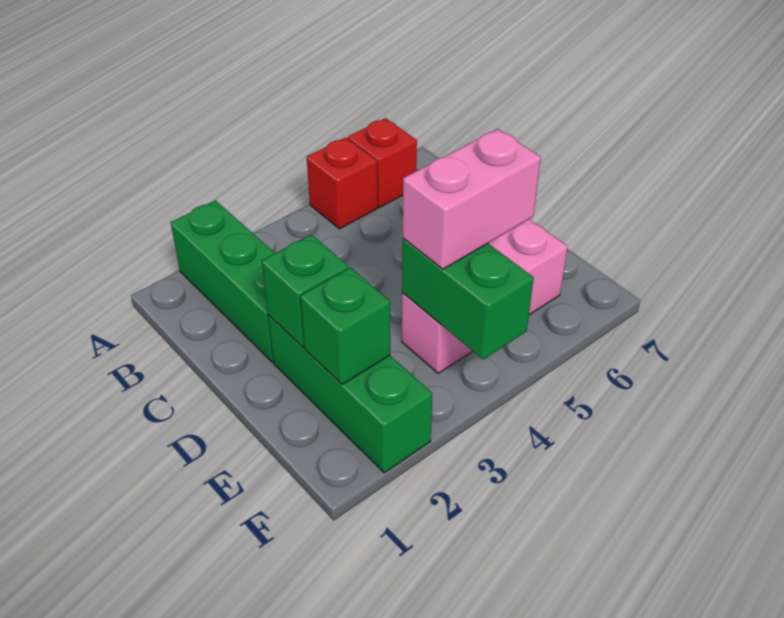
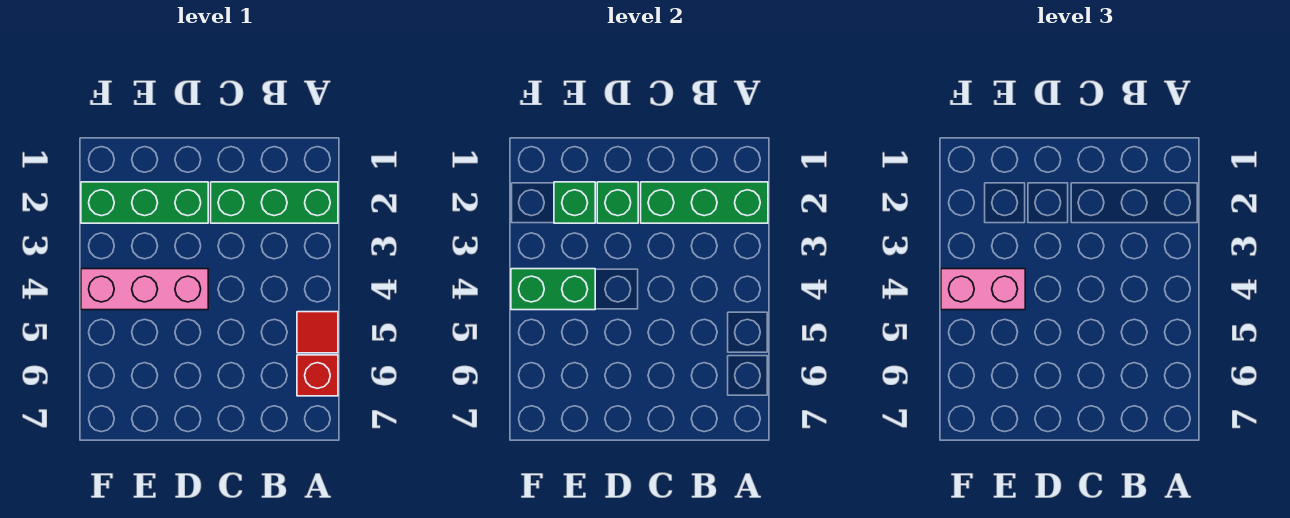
none -> green brick A2:C2 level 2
red brick A5 level 1 -> red tile A5 level 1
pink brick E4:E6 level 1 -> pink brick D4:F4 level 1
pink brick E4:E5 level 3 -> pink brick E4:F4 level 3

